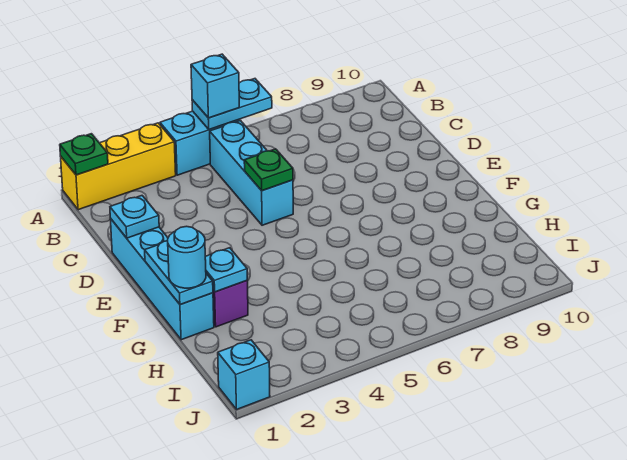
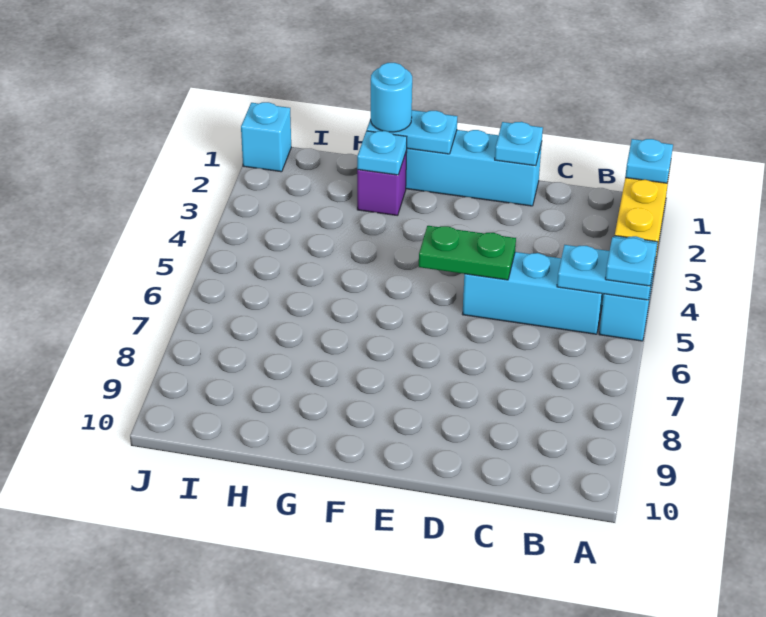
green plate A1 level 2 -> cyan plate A1 level 2
cyan plate A5:A6 level 2 -> cyan plate A5:B5 level 2
cyan brick A5 level 3 -> cyan plate A5 level 3
green plate D5 level 2 -> green plate D5:E5 level 2

